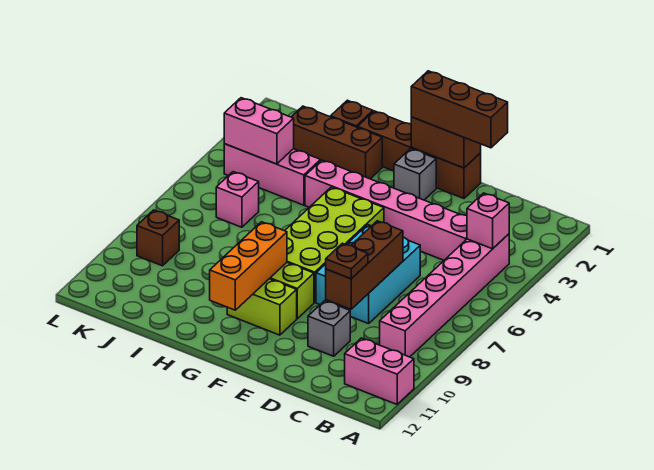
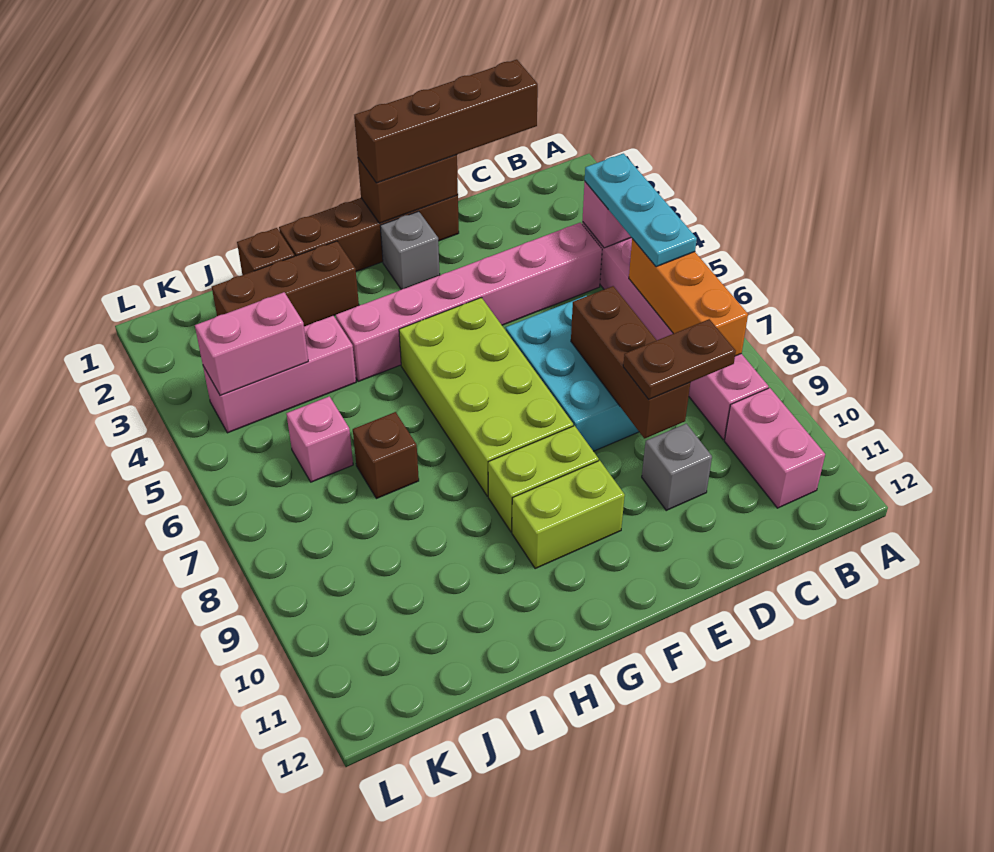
pink brick A11:B11 level 1 -> pink brick B10:B11 level 1
none -> cyan plate B4:B6 level 3
brown brick D1:F1 level 3 -> brown brick C1:F1 level 3
brown plate D9 level 3 -> brown plate C9:D9 level 3
orange brick G9:G11 level 2 -> orange brick B6:B8 level 2
brown brick K9 level 1 -> brown brick I7 level 1

